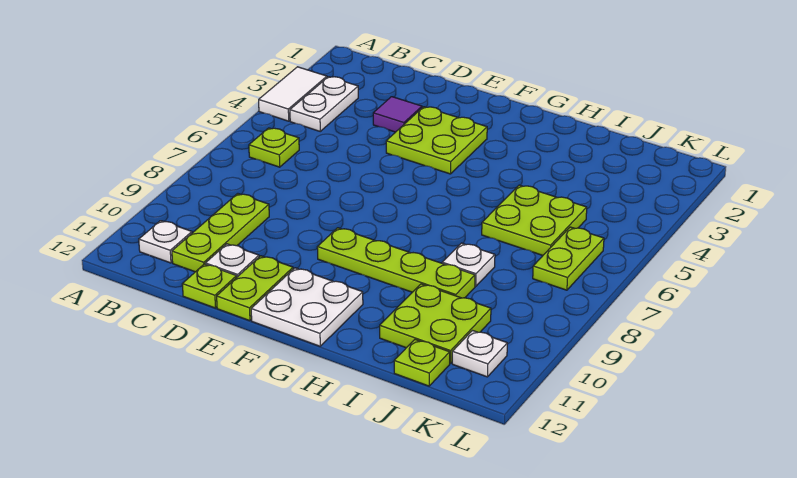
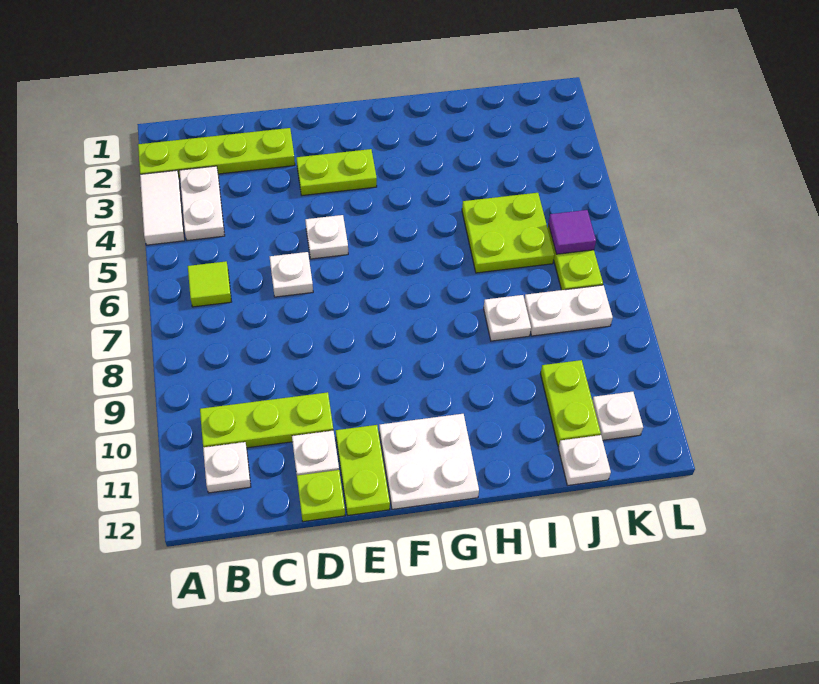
lime plate B6 level 1 -> lime tile B6 level 1
lime plate C9:C11 level 1 -> lime plate B10:D10 level 1
purple tile D3 level 1 -> purple tile K6 level 2
none -> white plate D6 level 1
lime plate E3:F4 level 1 -> lime plate E3:F3 level 1
none -> white plate E5 level 1
lime plate F9:I9 level 1 -> lime plate A2:D2 level 1
lime plate I10:J11 level 1 -> lime plate J10:J11 level 1
none -> white plate J8:K8 level 1
lime plate J12 level 1 -> white plate J12 level 1

